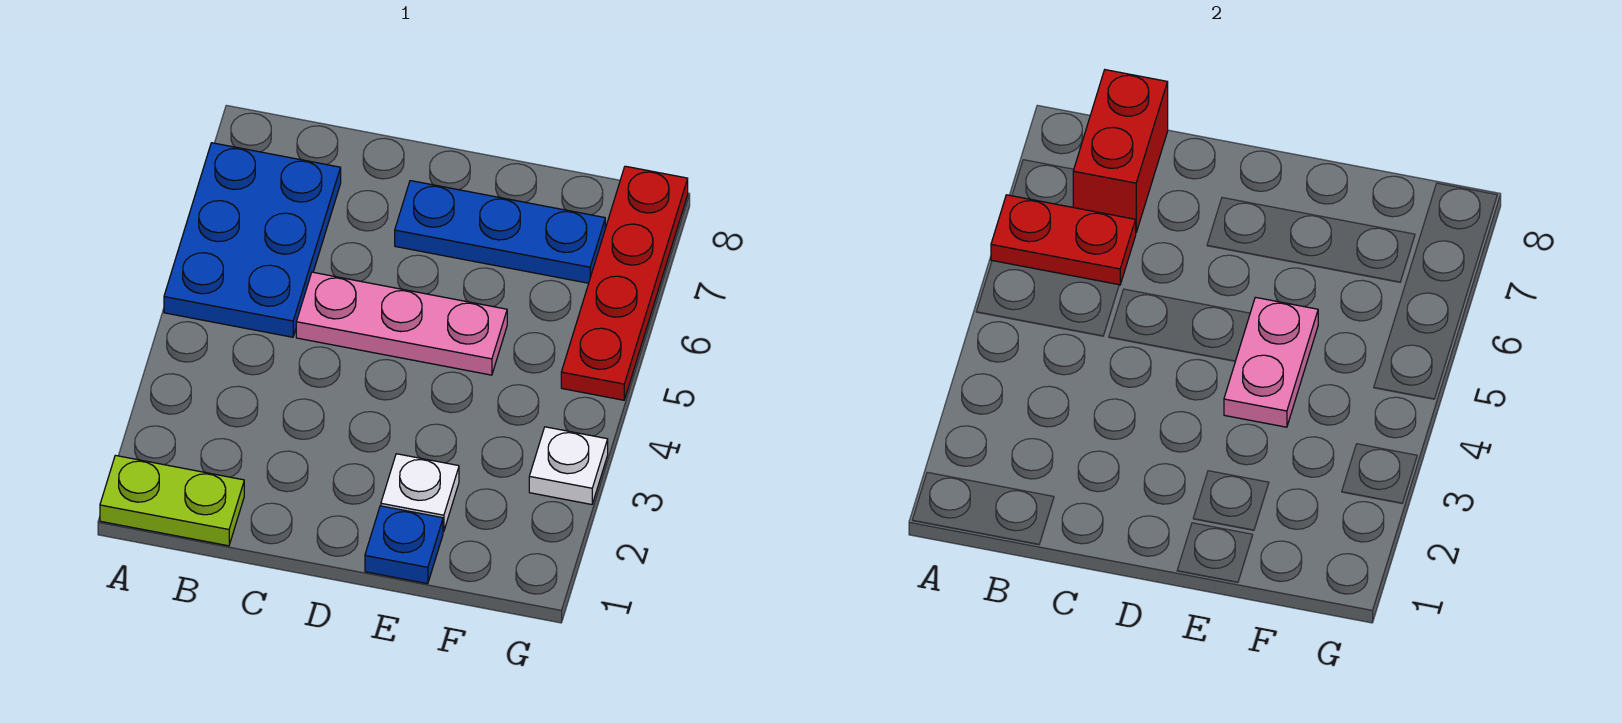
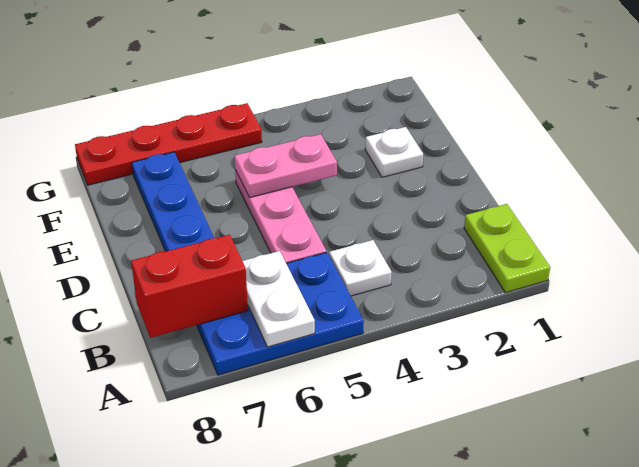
red plate A6:B6 level 2 -> white plate A6:B6 level 2
blue plate E1 level 1 -> none
white plate G3 level 1 -> white plate B4 level 1

